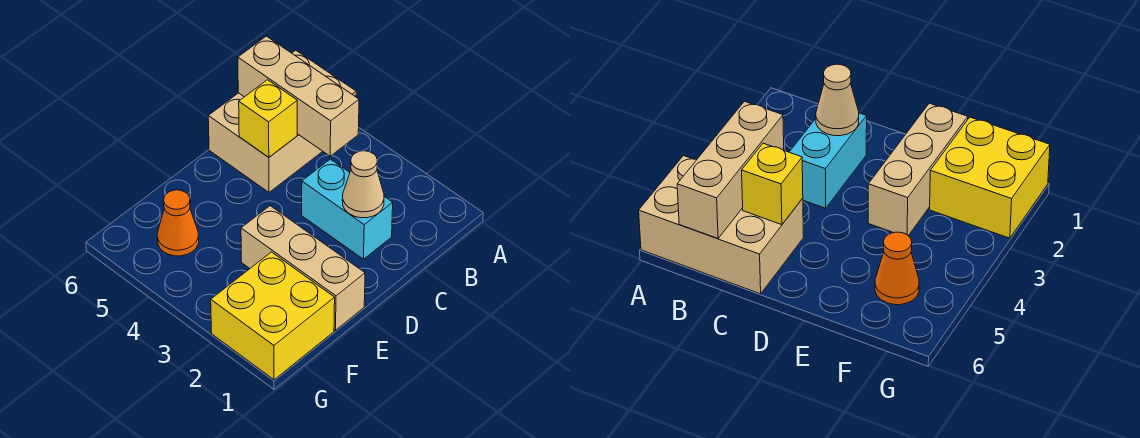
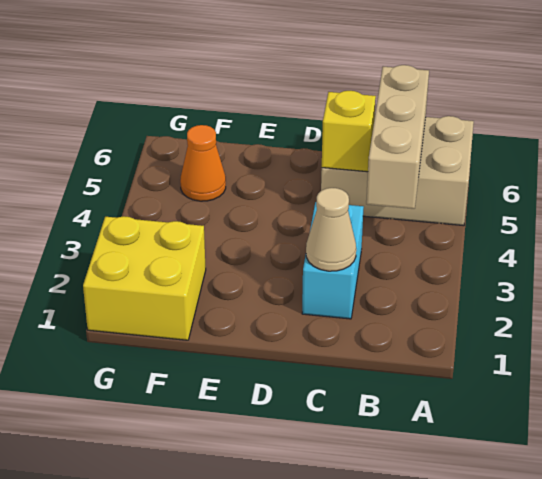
tan brick E1:E3 level 1 -> none

